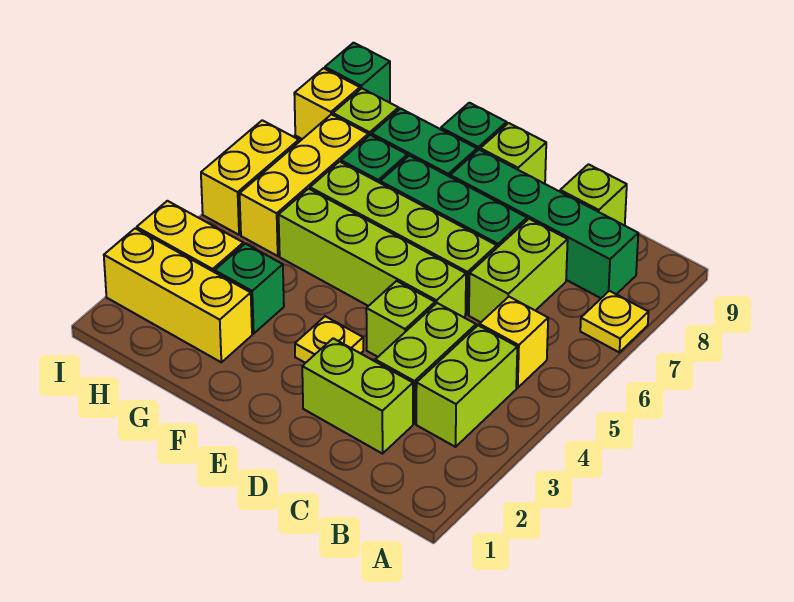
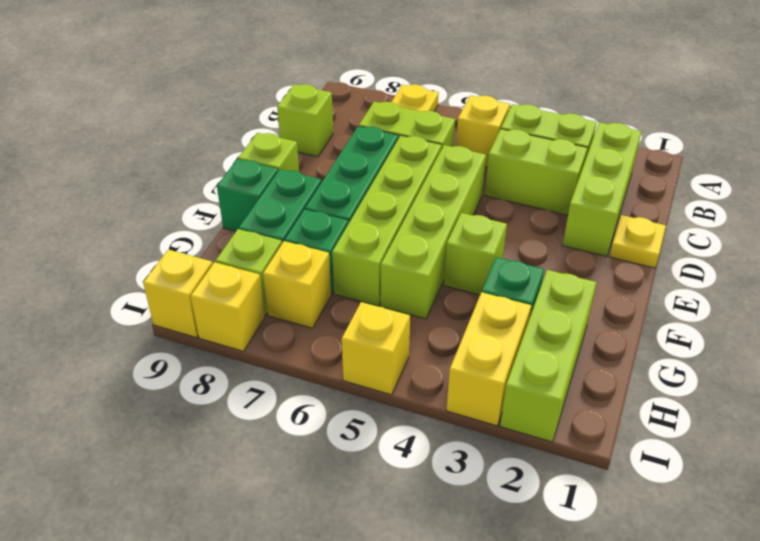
green brick B8:E8 level 1 -> none
lime brick C2:D2 level 1 -> lime brick B2:D2 level 1
lime brick D4 level 1 -> lime brick F4 level 1
yellow plate E3 level 1 -> yellow plate D1 level 1
yellow brick G2:I2 level 1 -> lime brick G2:I2 level 1
yellow brick H5:H7 level 1 -> yellow brick H7 level 1
yellow brick I5:I6 level 1 -> yellow brick I5 level 1
green brick I9 level 1 -> yellow brick I9 level 1

